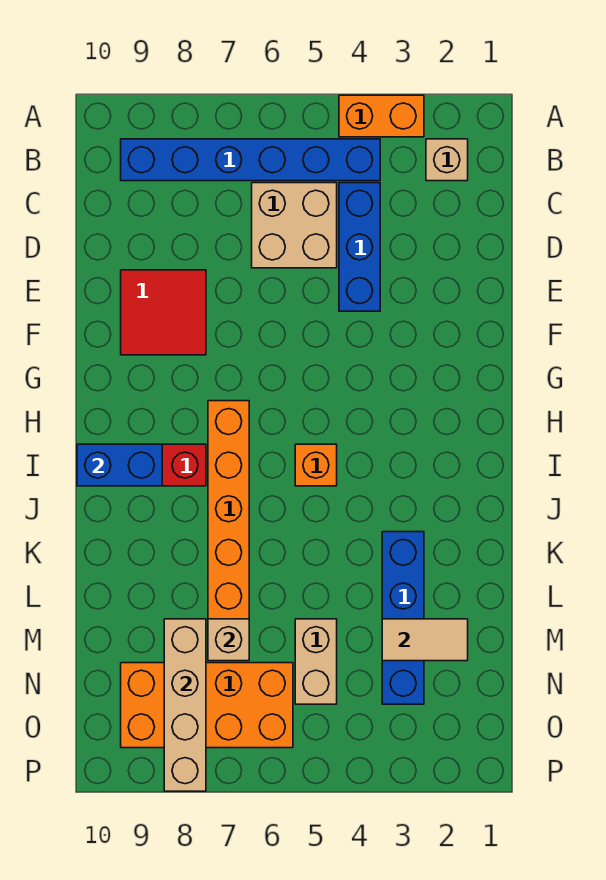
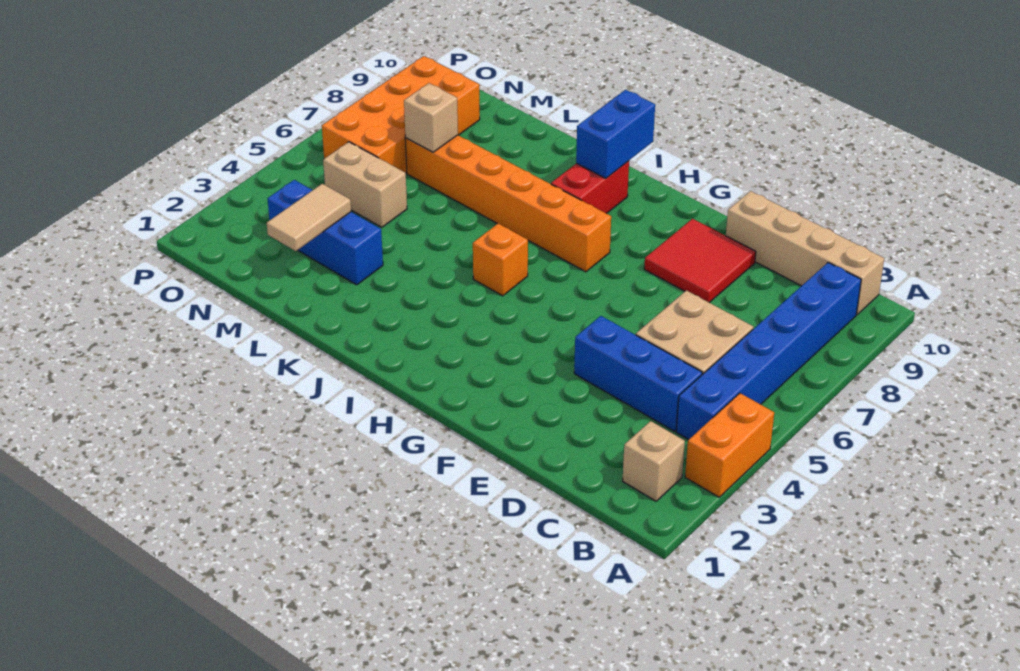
blue brick K3:N3 level 1 -> blue brick L3:N3 level 1
tan brick M8:P8 level 2 -> tan brick B10:E10 level 1

